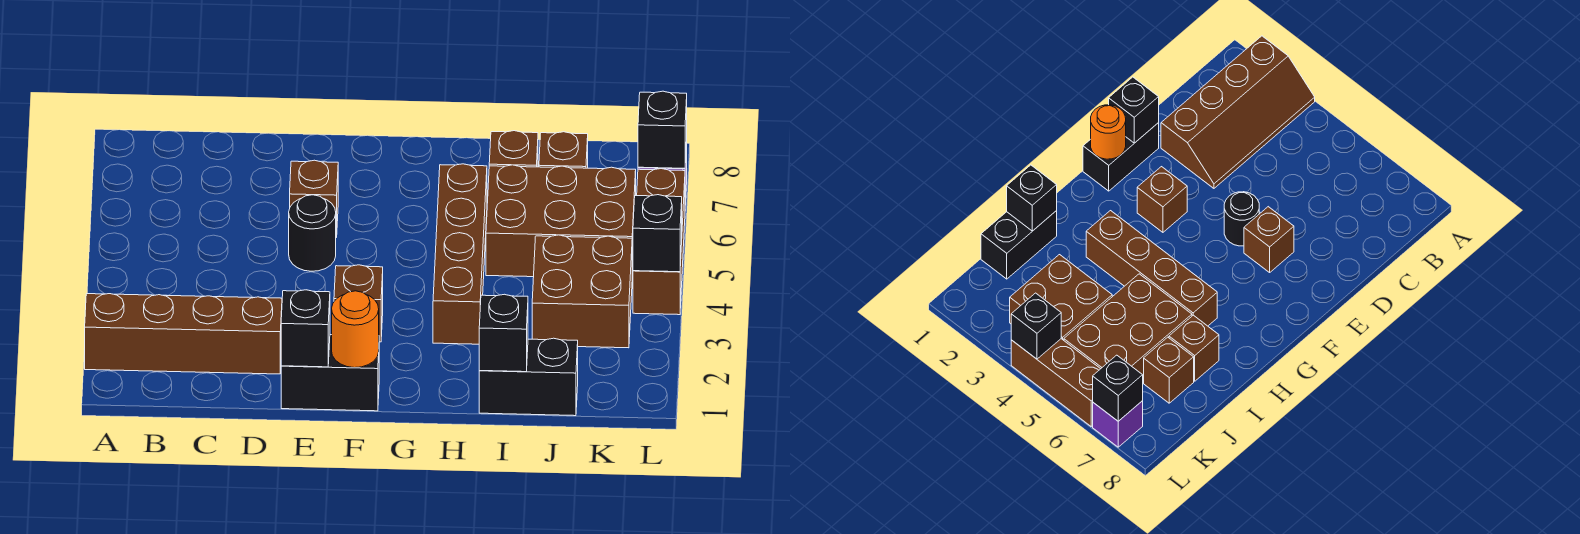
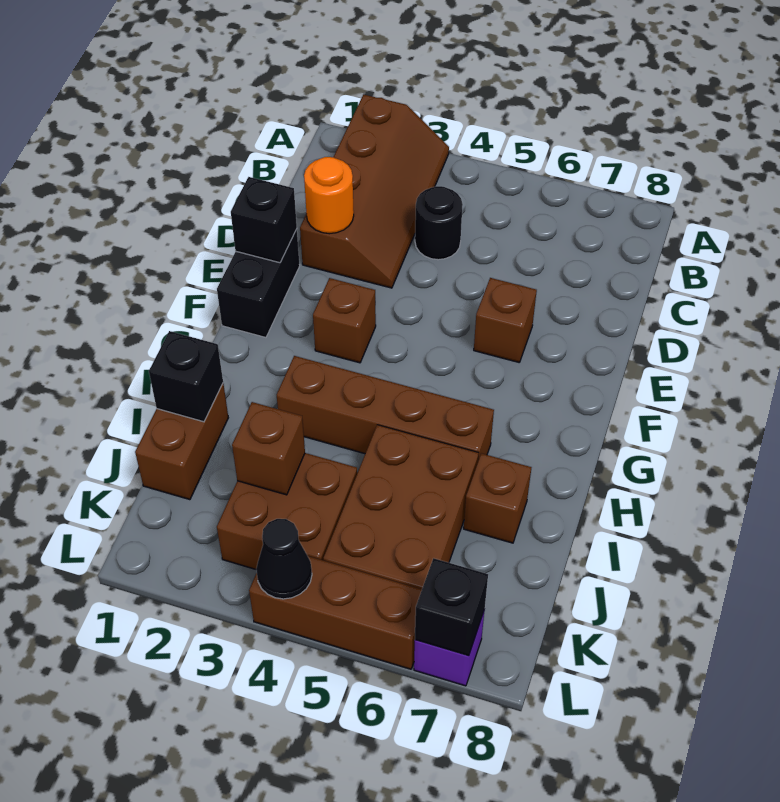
black round brick E5 level 1 -> black round brick C4 level 1
orange round brick F1 level 2 -> orange round brick D2 level 2
black brick I1:J1 level 1 -> brown brick I1:J1 level 1
brown brick J7 level 1 -> brown brick J3 level 2
black brick L4 level 2 -> black cone L4 level 2

